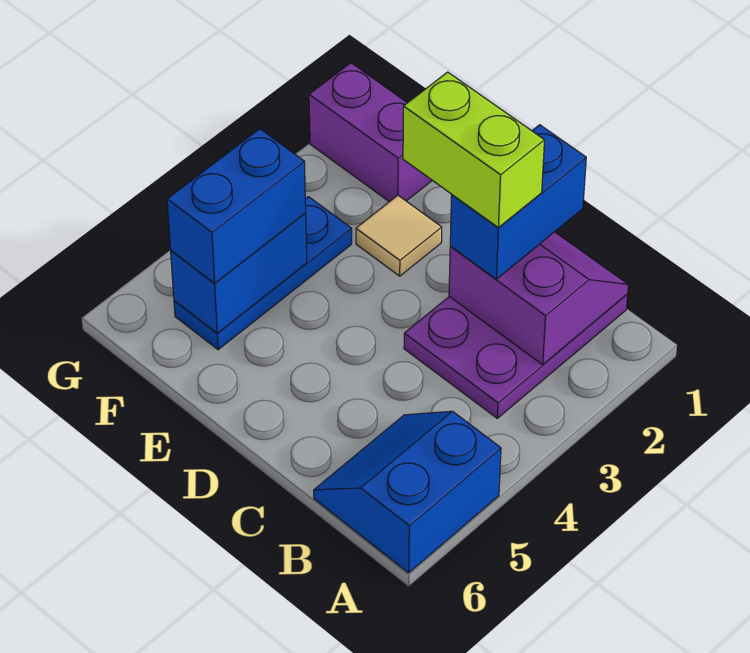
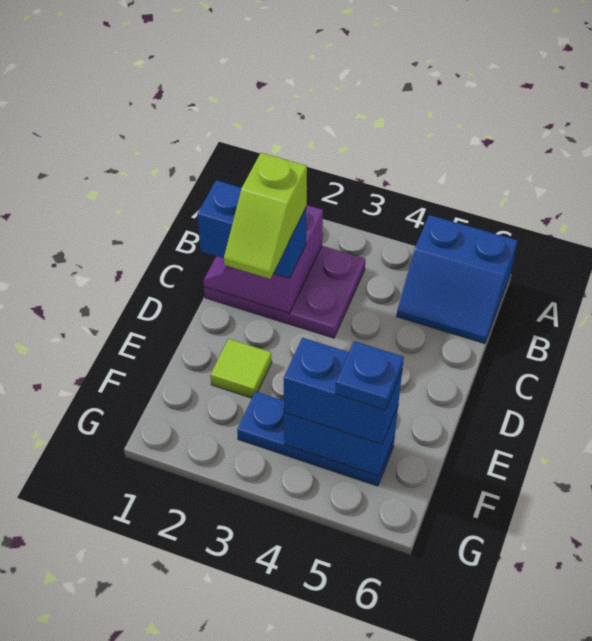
lime brick C2:D2 level 4 -> lime slope C2:D2 level 4 top C
tan tile E2 level 1 -> lime tile E2 level 1
purple brick F1:G1 level 1 -> none
none -> blue plate F5 level 4

